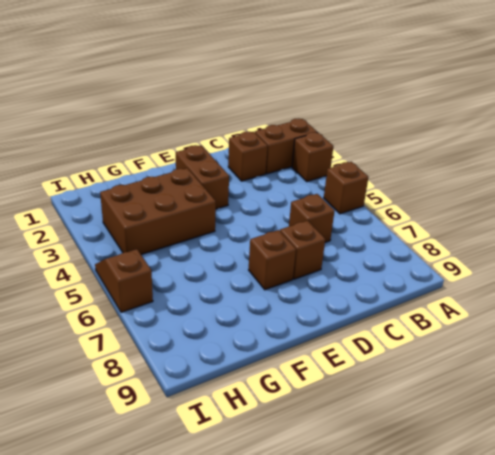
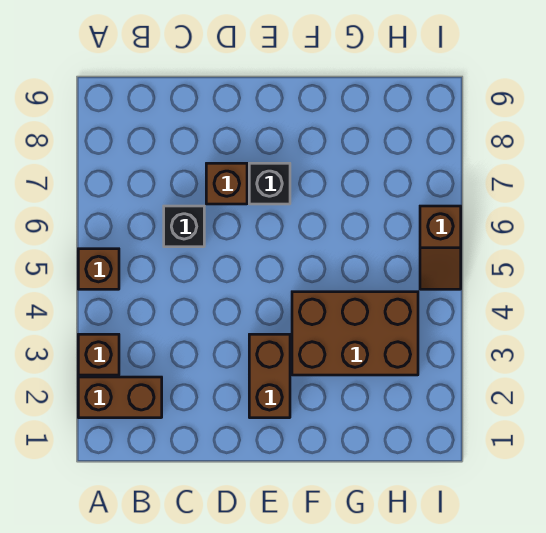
brown brick C2 level 1 -> none
brown brick C6 level 1 -> black brick C6 level 1
brown brick E7 level 1 -> black brick E7 level 1

